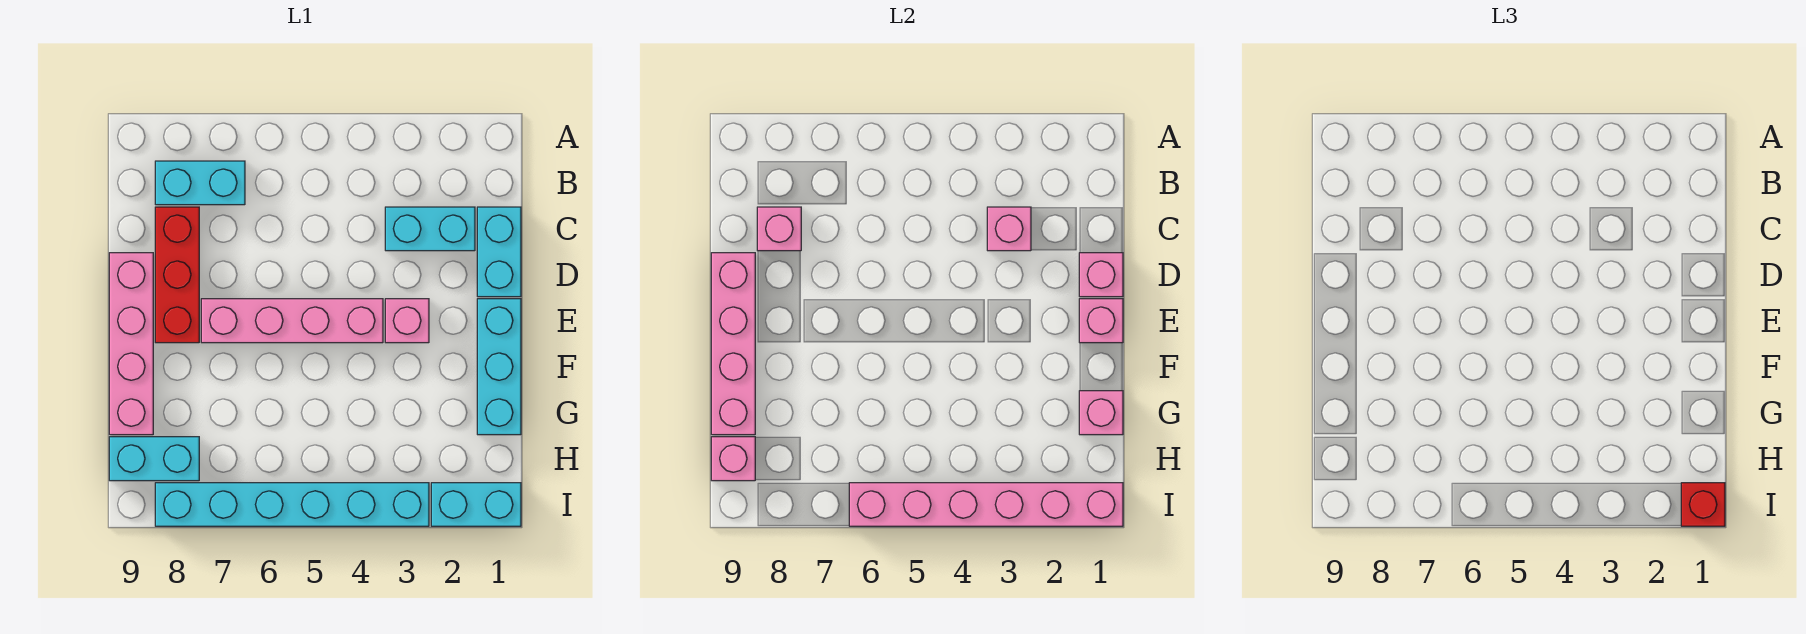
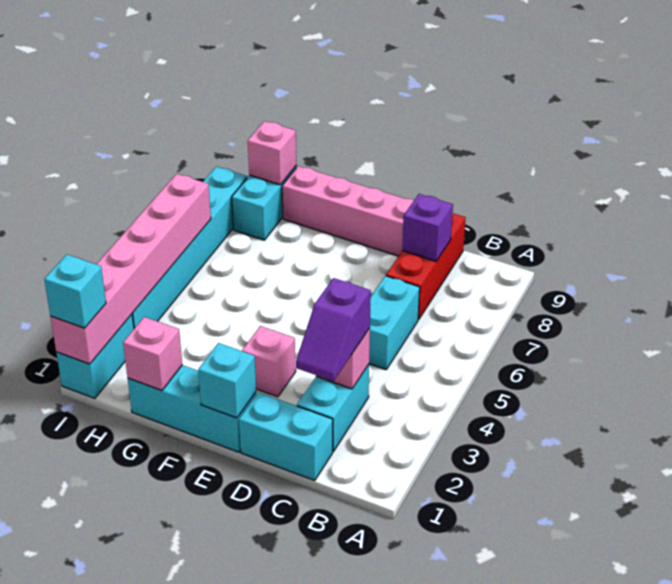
cyan brick B7:B8 level 1 -> cyan brick C5:C6 level 1
none -> purple slope C2:C3 level 3 top 3
red brick C8:E8 level 1 -> red brick C7:C9 level 1
pink brick C8 level 2 -> purple brick C8 level 2
pink brick D1 level 2 -> none
pink brick D9:G9 level 2 -> none
pink brick E1 level 2 -> cyan brick E1 level 2
pink brick E4:E7 level 1 -> none
red brick I1 level 3 -> cyan brick I1 level 3

